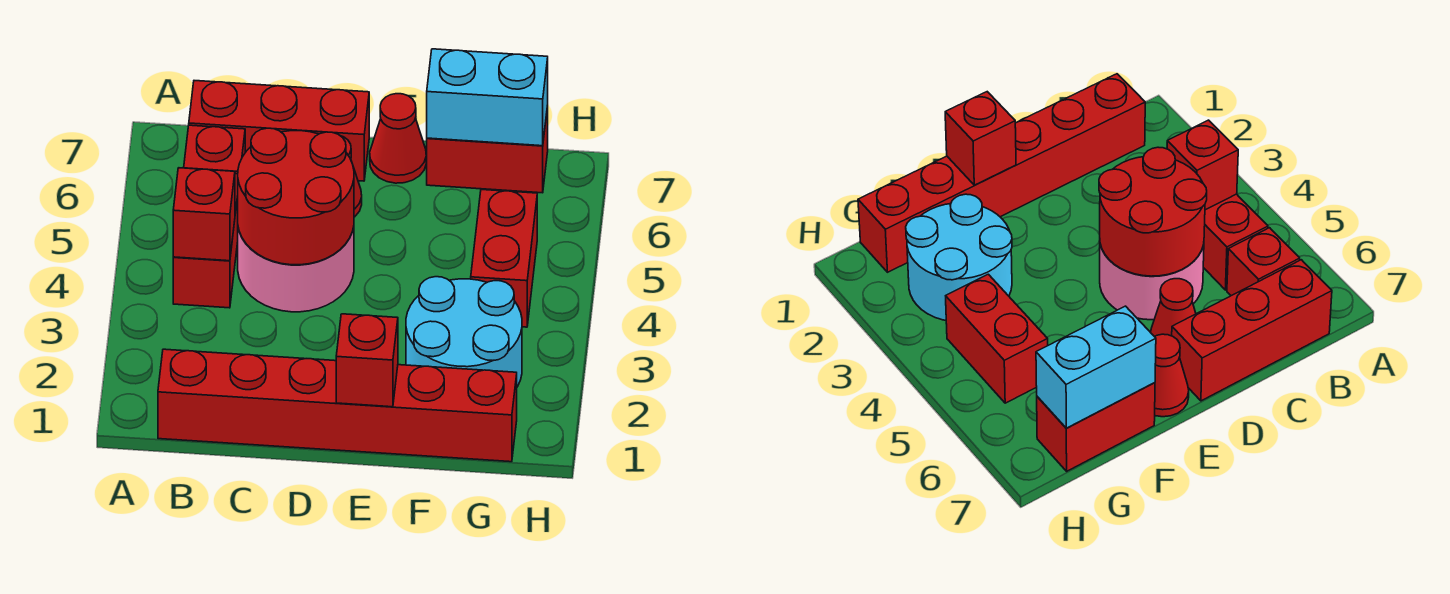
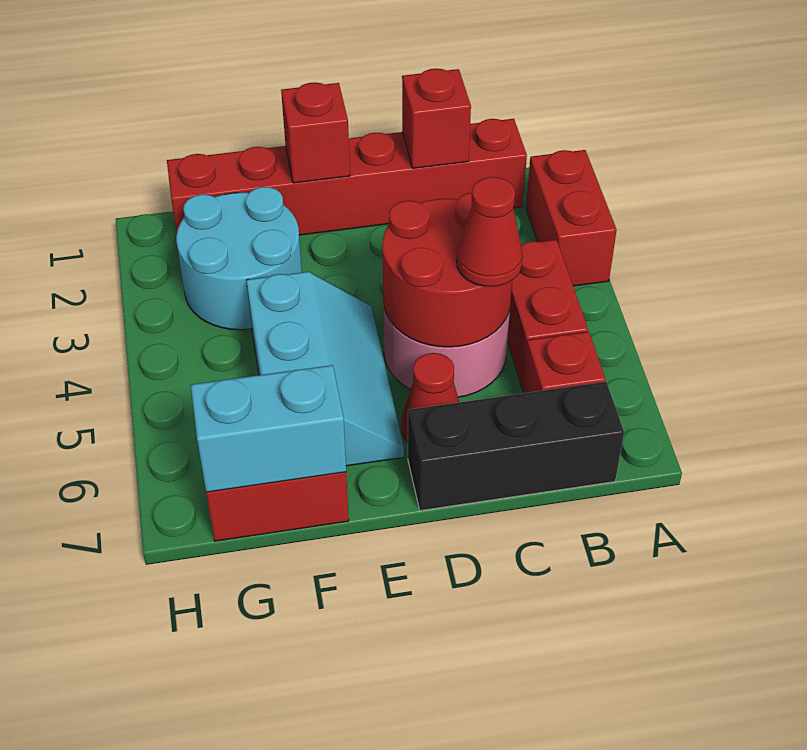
red brick B4 level 2 -> red brick C1 level 2
red brick B7:D7 level 1 -> black brick B7:D7 level 1
none -> cyan slope E4:F6 level 1 top F
red cone E7 level 1 -> red cone C5 level 3
red brick G4:G5 level 1 -> red brick A2:A3 level 1

